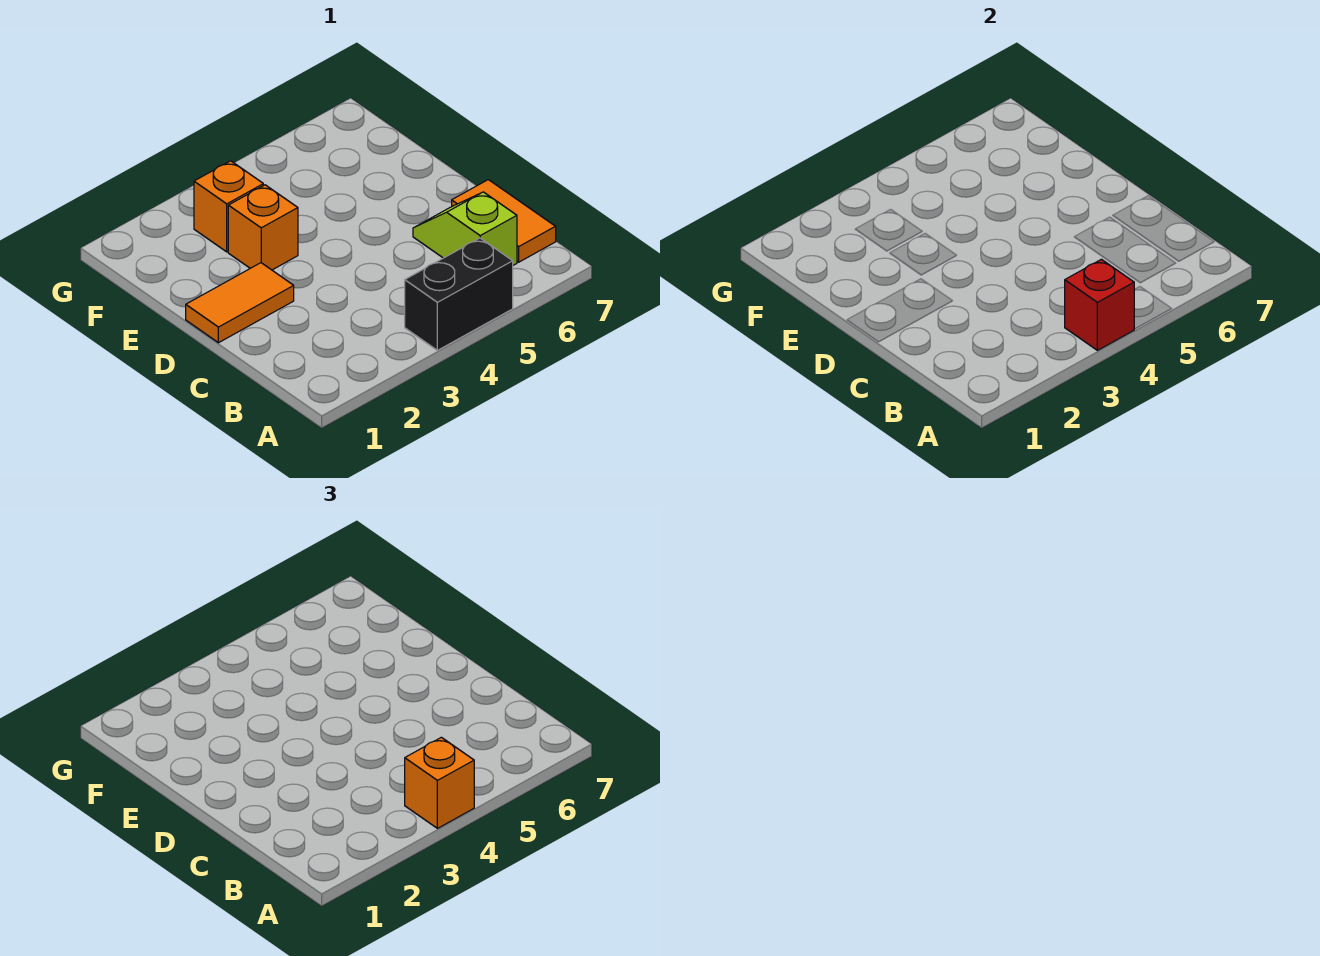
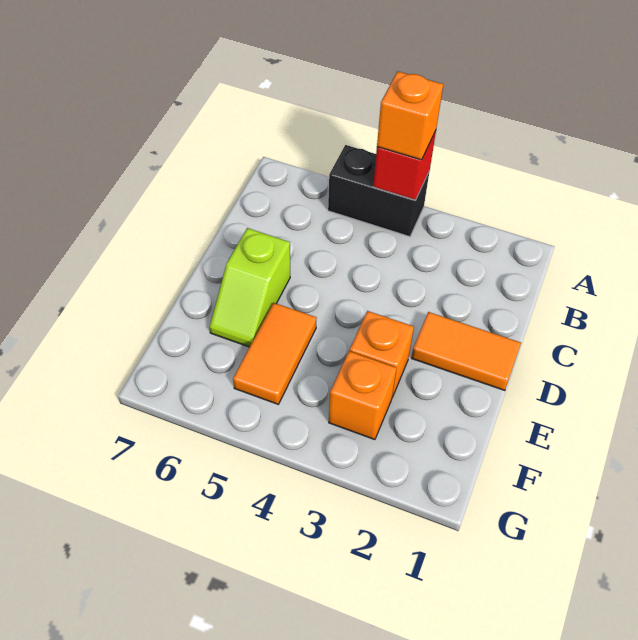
lime slope B6:C6 level 1 top B -> lime slope D6:E6 level 1 top D
orange tile B7:C7 level 1 -> orange tile E5:F5 level 1

